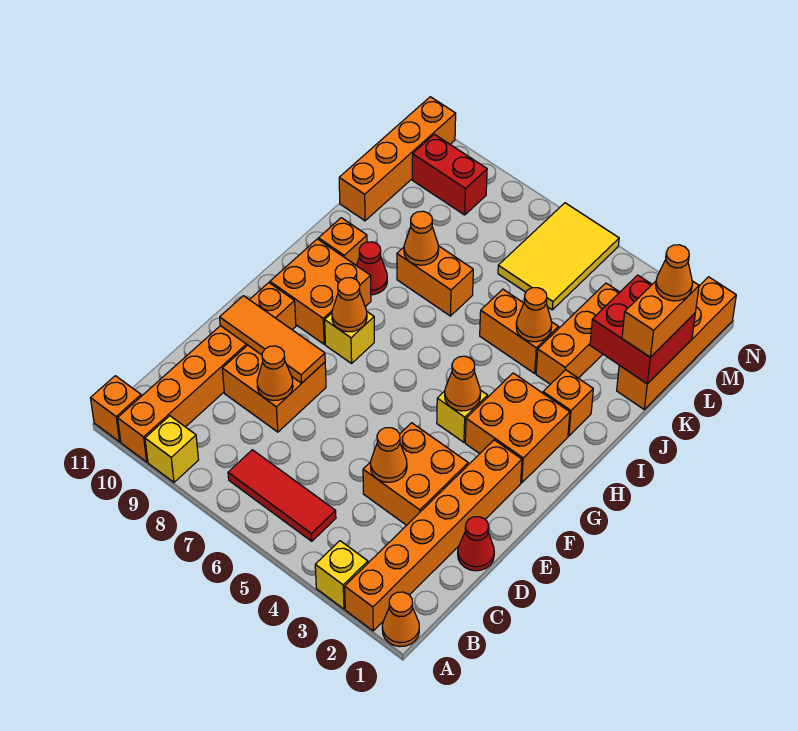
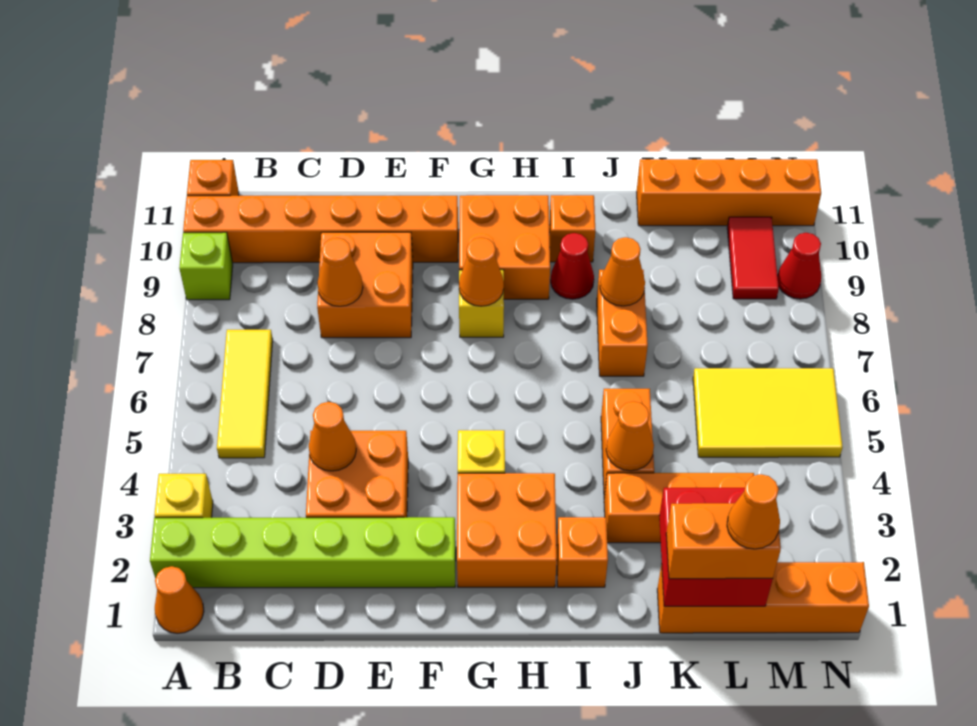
orange brick A2:F2 level 1 -> lime brick A2:F2 level 1
yellow brick A9 level 1 -> lime brick A9 level 1
red tile B5:B7 level 1 -> yellow tile B5:B7 level 1
red cone D1 level 1 -> red cone N9 level 1
orange tile E8:E10 level 2 -> none
orange cone G4 level 2 -> none
red brick M9:M10 level 1 -> red tile M9:M10 level 1

